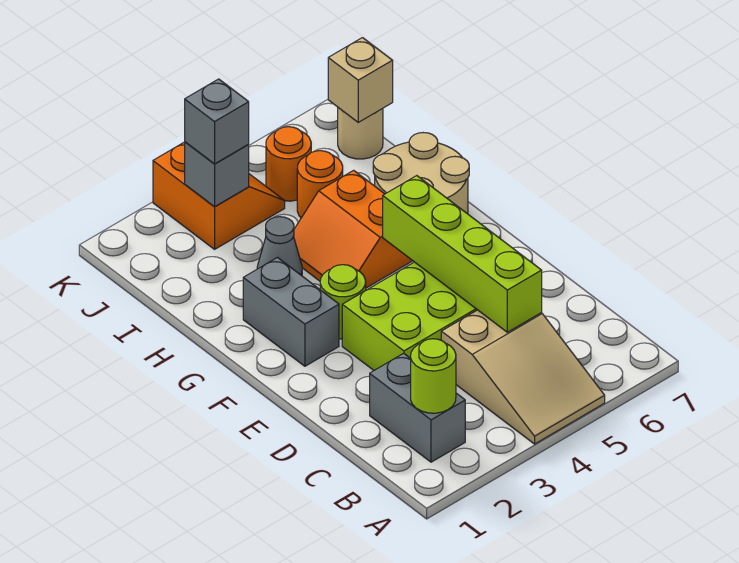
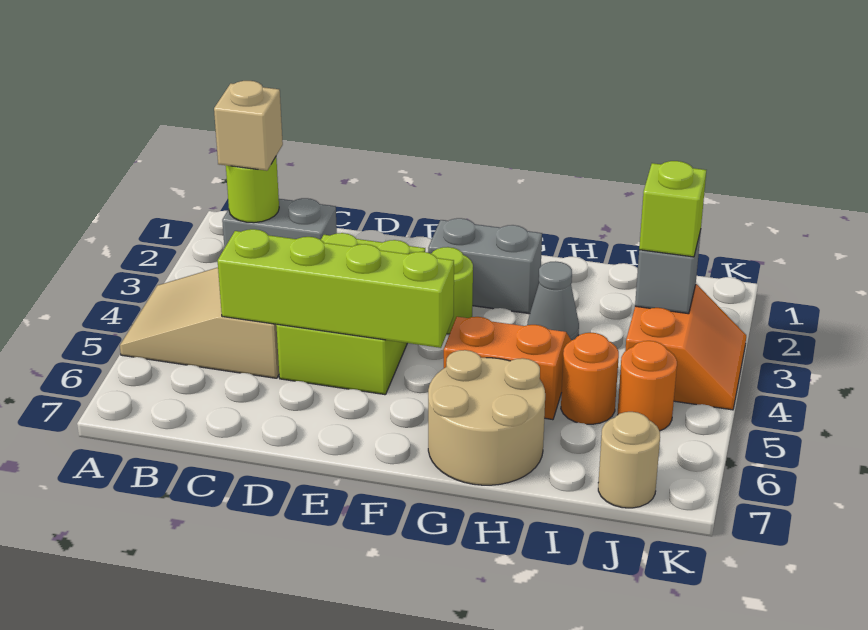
orange slope J3:K4 level 1 top 3 -> orange slope J3:K4 level 1 top J
grey brick J3 level 3 -> lime brick J3 level 3
tan brick J7 level 2 -> tan brick B2 level 3

